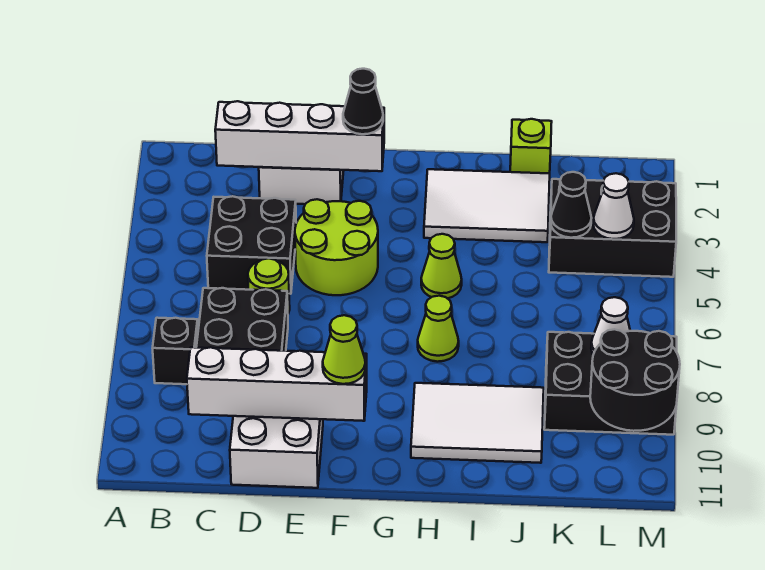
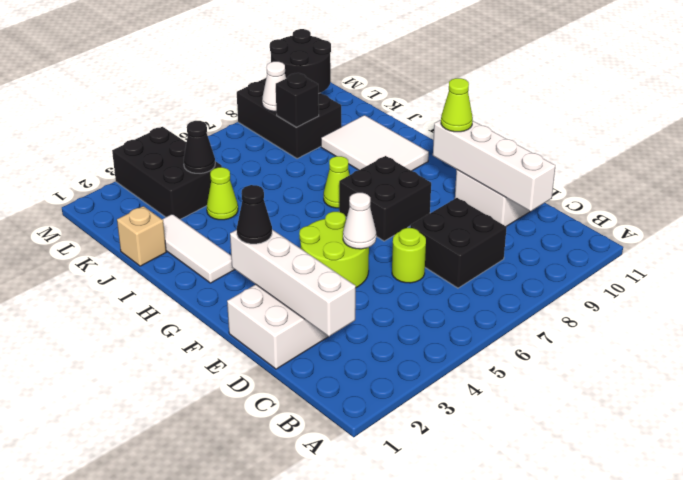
black brick B8 level 1 -> black brick K8 level 2
black brick C4:D5 level 1 -> black brick F7:G8 level 1
white tile H2:J3 level 1 -> white tile H2:J2 level 1
lime cone H5 level 1 -> lime cone J4 level 1
lime brick J1 level 1 -> tan brick J1 level 1
white cone L4 level 2 -> white cone E5 level 2

